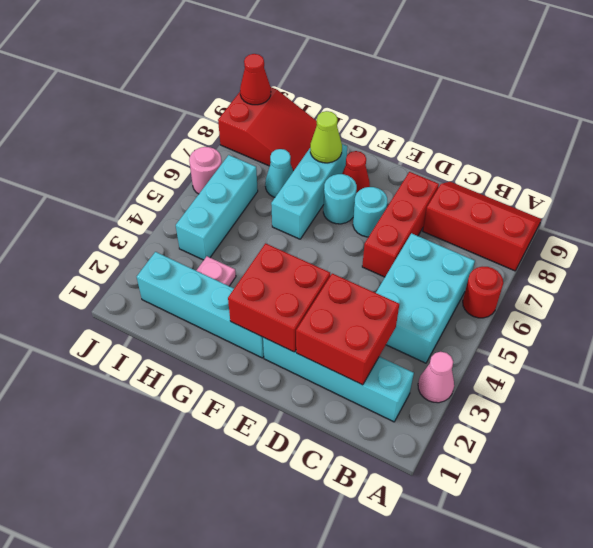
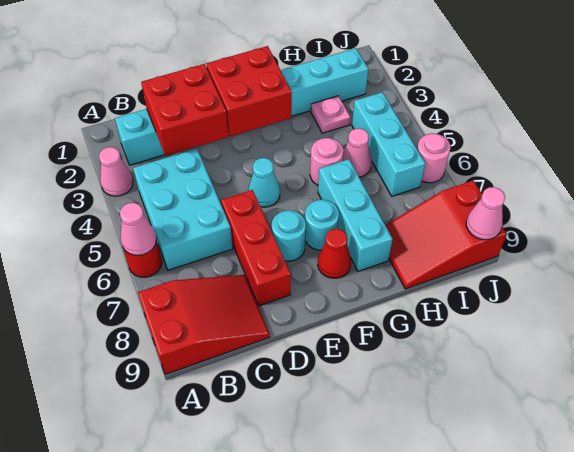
none -> pink cone A6 level 2
red slope A8:C9 level 1 top 8 -> red slope A8:C9 level 1 top A
none -> pink round brick G5 level 1
lime cone G8 level 2 -> none
none -> pink cone H5 level 1
cyan cone H7 level 1 -> cyan cone E5 level 1
red cone J9 level 2 -> pink cone J9 level 2

